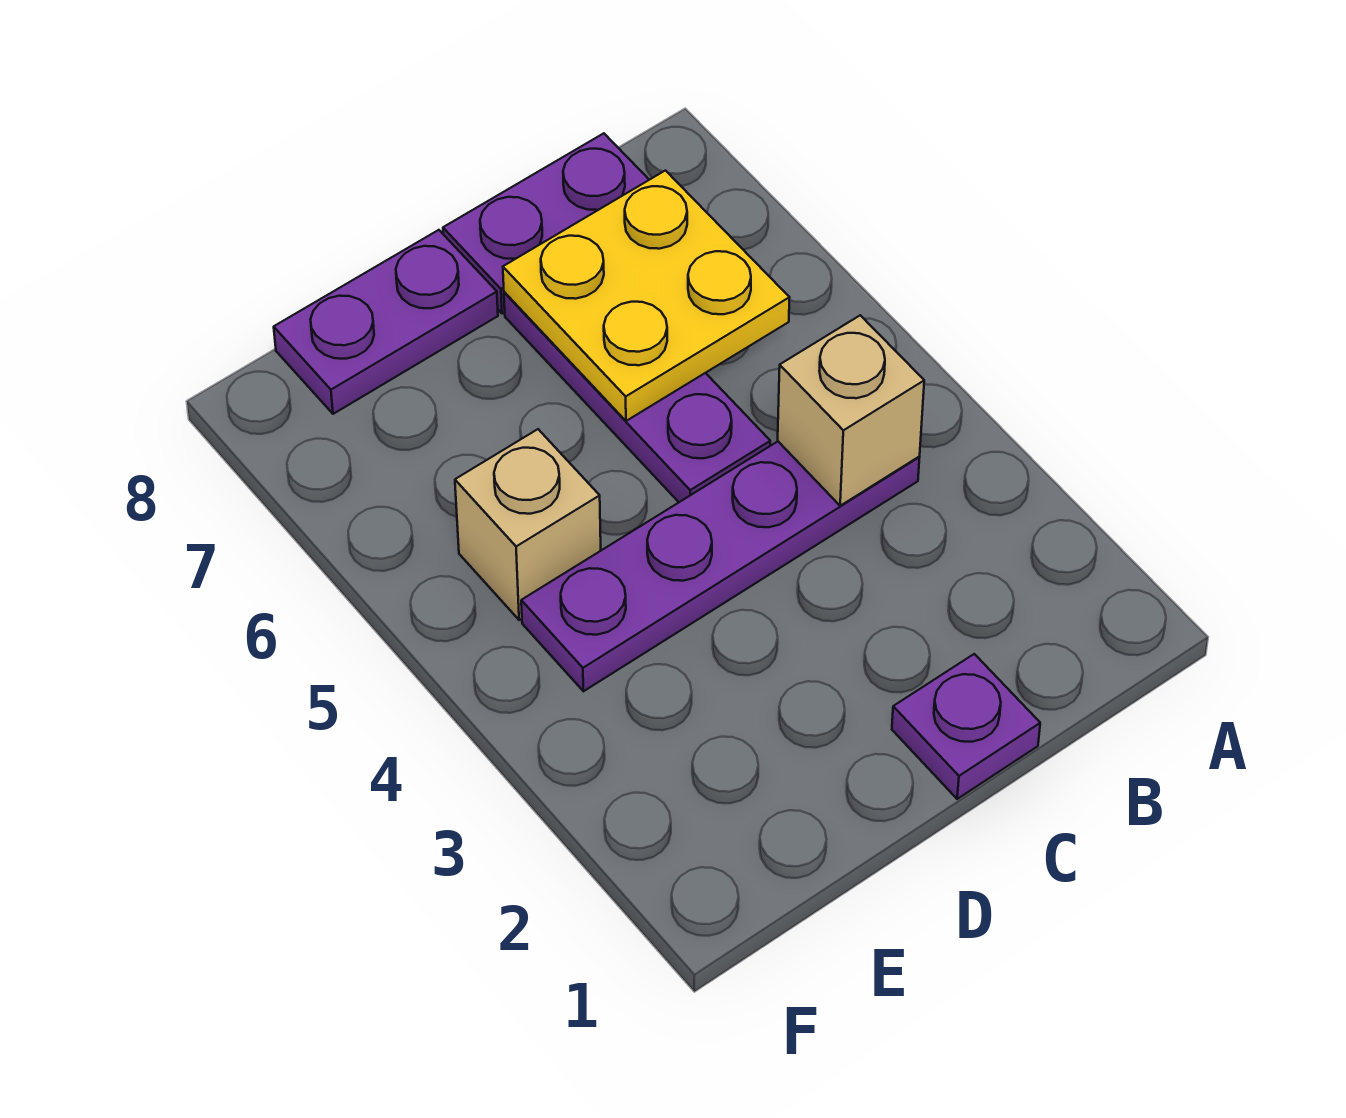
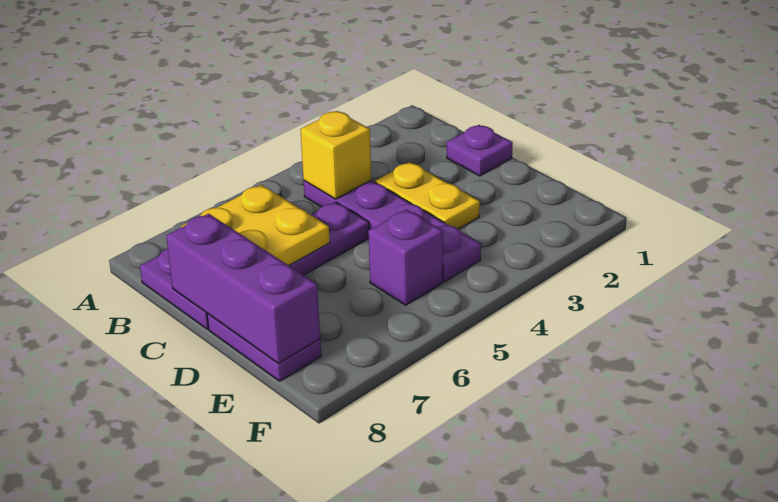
tan brick B4 level 2 -> yellow brick B4 level 2
none -> yellow plate C3:D3 level 1
none -> purple brick C8:E8 level 2
tan brick E5 level 1 -> purple brick E5 level 1

